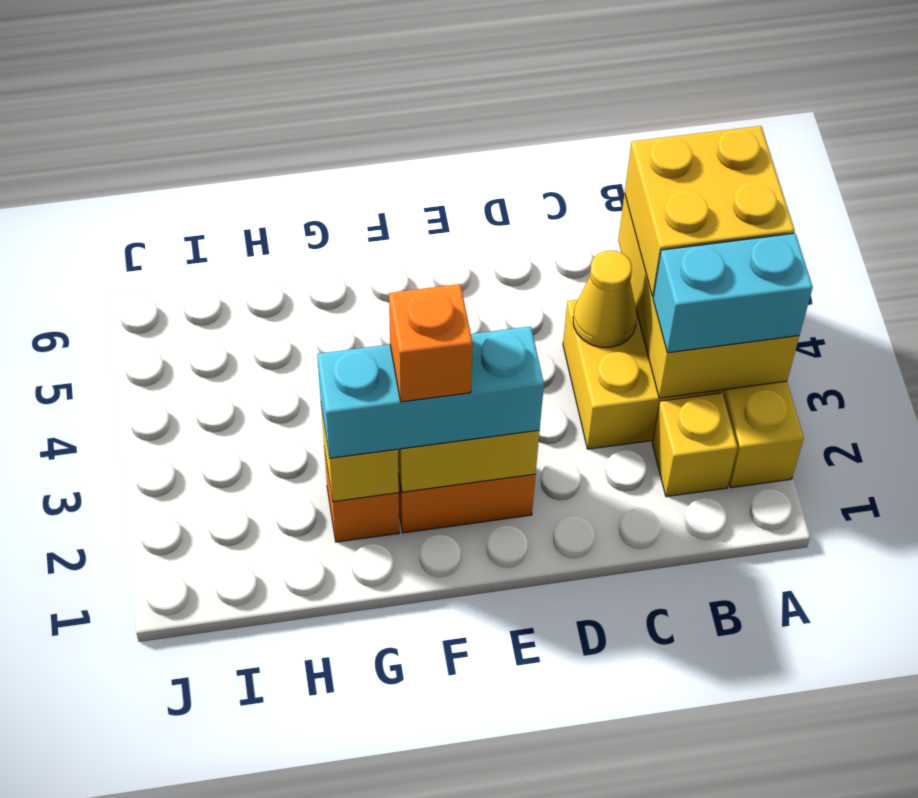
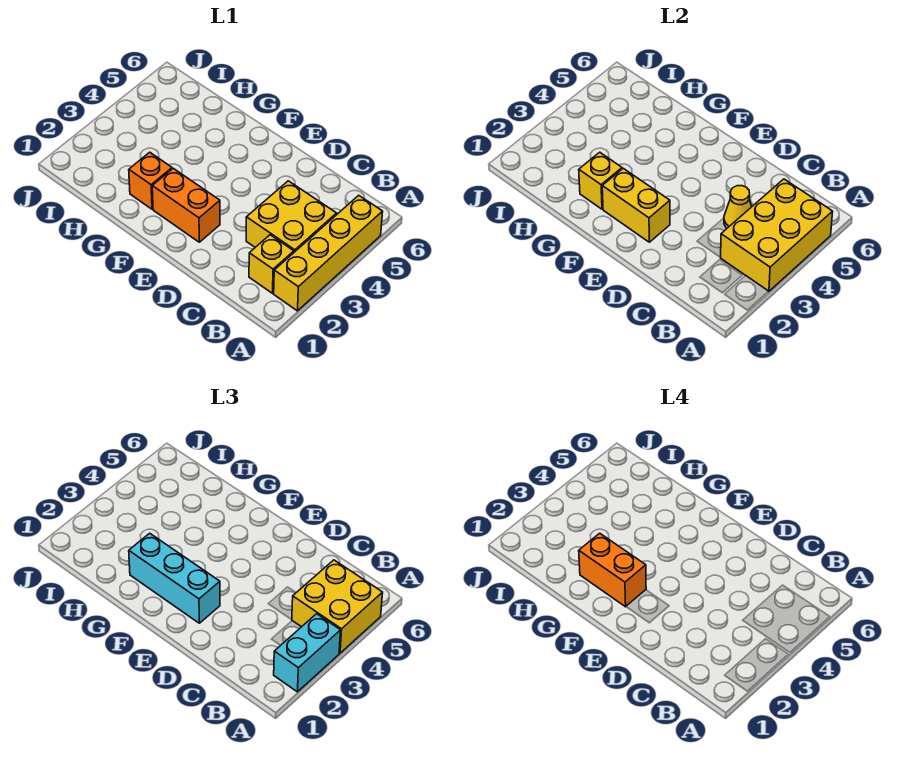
cyan brick A3:B3 level 3 -> cyan brick A2:A3 level 3
orange brick F2 level 4 -> orange brick F2:G2 level 4

